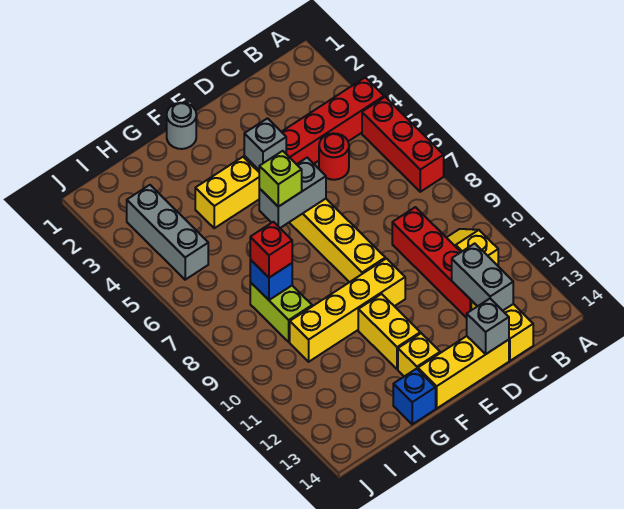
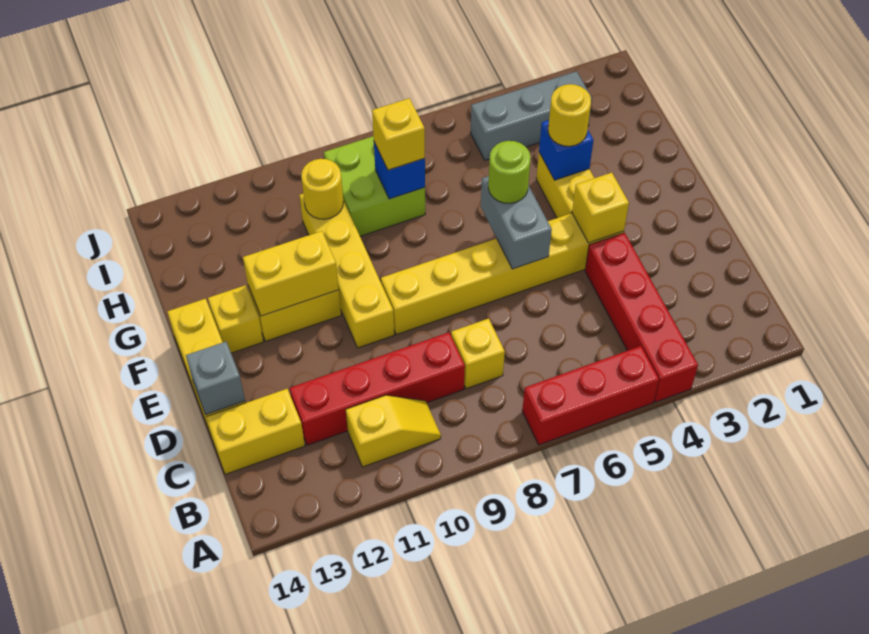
red round brick C5 level 1 -> none
none -> yellow brick C8 level 1
grey brick C12:C13 level 2 -> none
grey brick E4 level 2 -> yellow brick E4 level 2
grey round brick F1 level 1 -> none
lime brick F6 level 3 -> lime round brick F6 level 3
none -> yellow brick F11:F12 level 2
none -> yellow round brick G4 level 3
blue brick G14 level 1 -> blue brick G4 level 2
lime brick H8:H9 level 1 -> lime brick H8:I9 level 1
red brick H8 level 3 -> yellow brick H8 level 3
none -> yellow round brick H10 level 2

